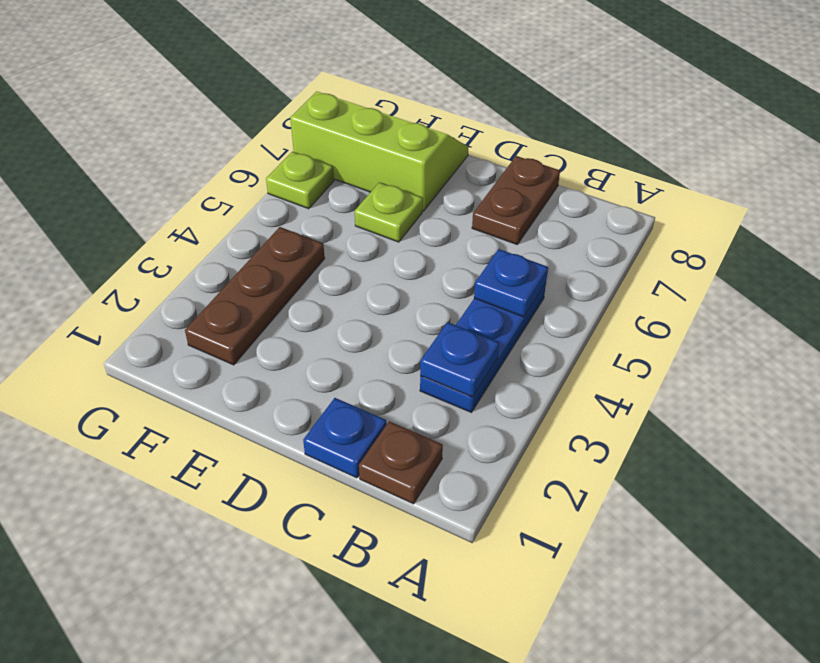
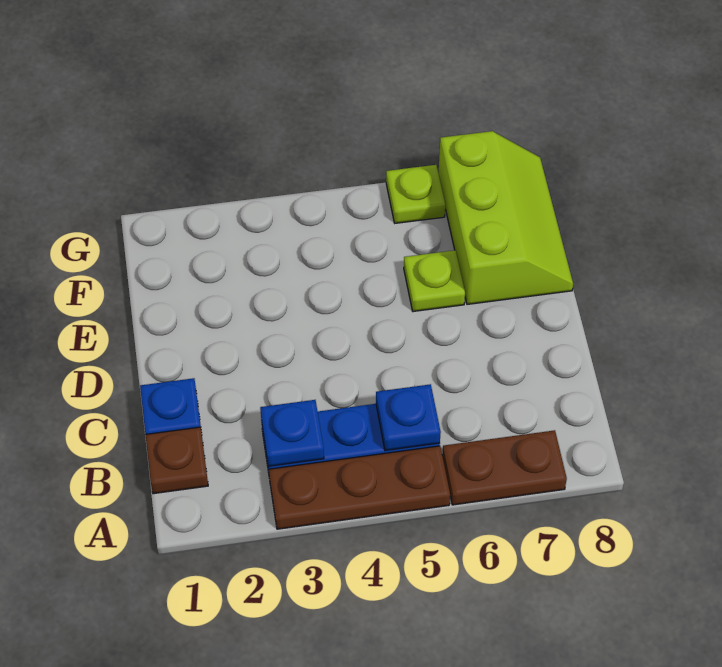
brown plate C7:C8 level 1 -> brown plate A6:A7 level 1
brown plate F2:F4 level 1 -> brown plate A3:A5 level 1

